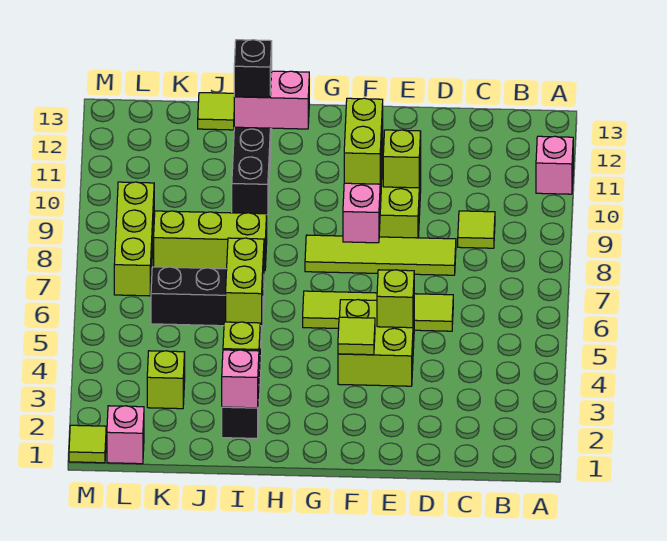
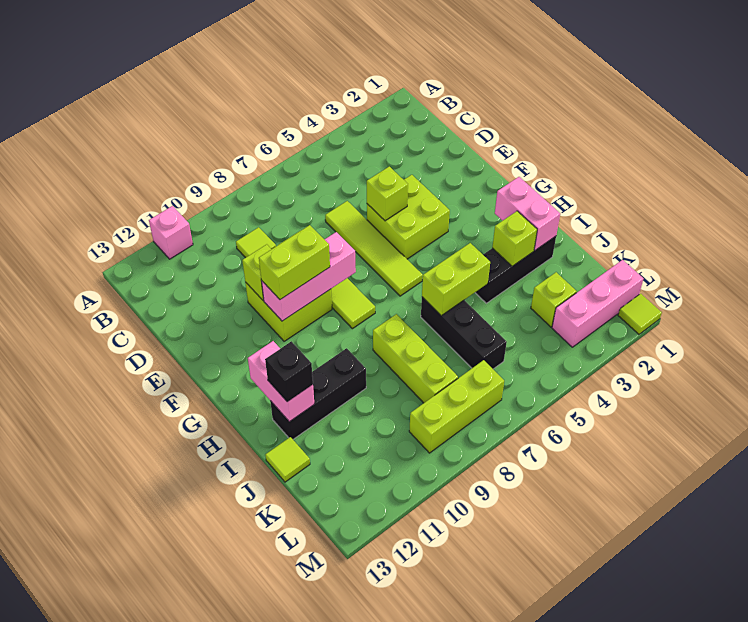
lime tile F4 level 2 -> none
pink brick I2 level 2 -> pink brick H2:I2 level 2
pink brick L1 level 1 -> pink brick L1:L3 level 1

